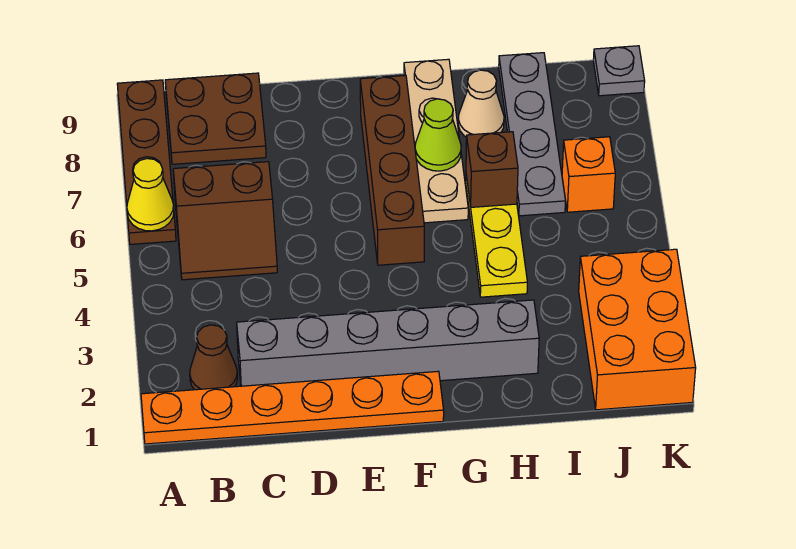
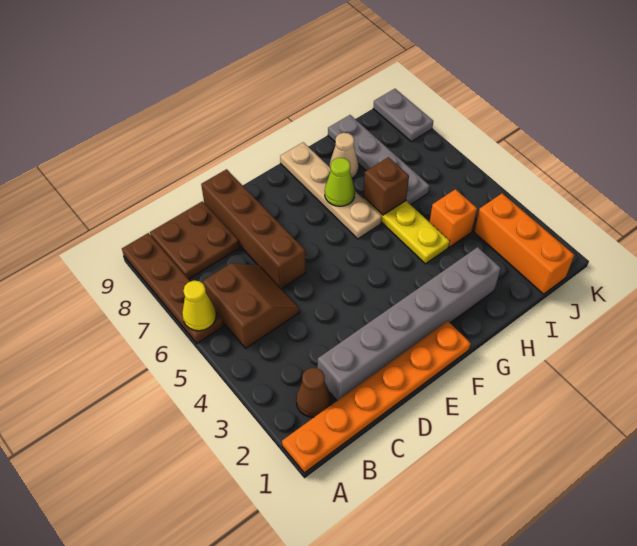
brown slope B5:C6 level 1 top 6 -> brown slope B5:C6 level 1 top B
brown brick F5:F8 level 1 -> brown brick D6:D9 level 1
orange brick J1:K3 level 1 -> orange brick J1:J3 level 1
orange brick J6 level 1 -> orange brick I4 level 1
grey plate K9 level 1 -> grey plate K8:K9 level 1

